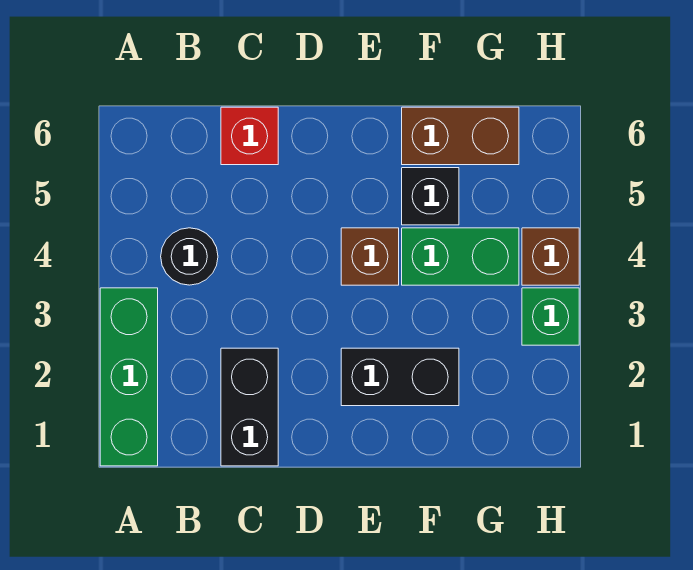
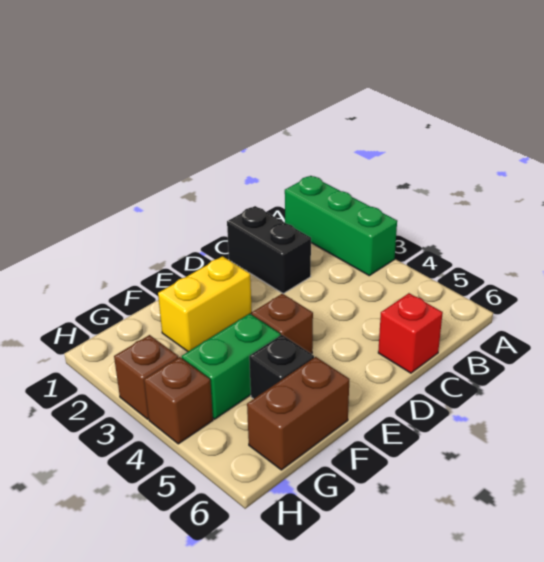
black round brick B4 level 1 -> none
black brick E2:F2 level 1 -> yellow brick E2:F2 level 1
green brick H3 level 1 -> brown brick H3 level 1

